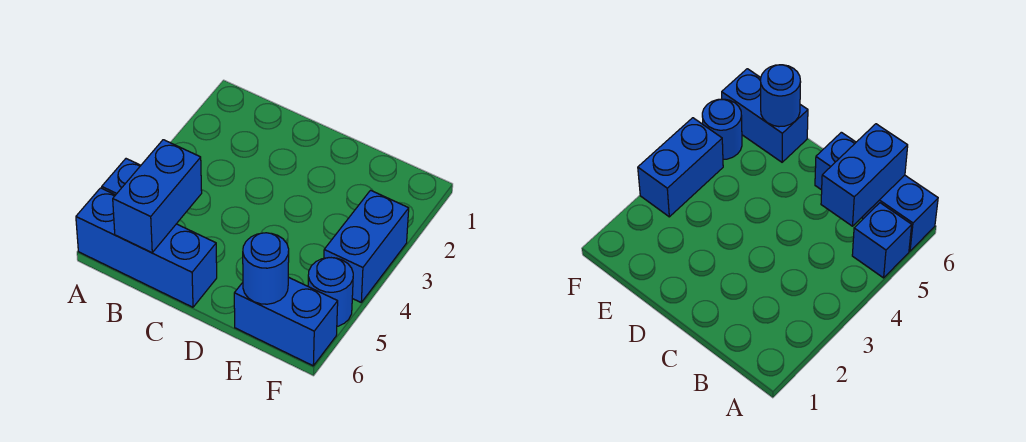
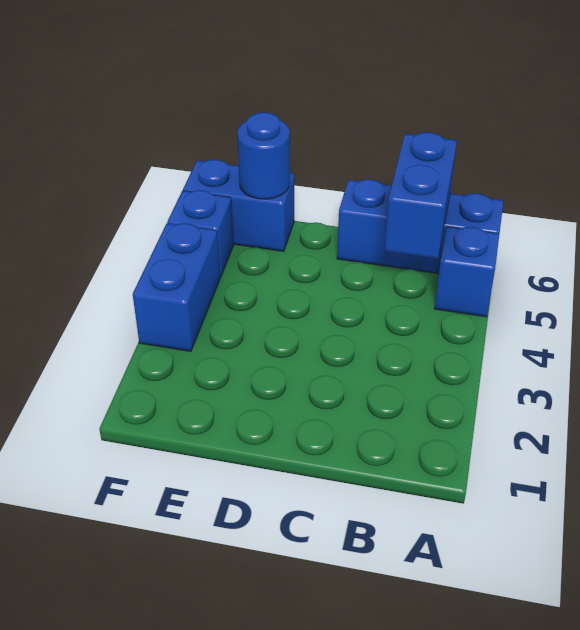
blue round brick F5 level 1 -> blue brick F5 level 1

